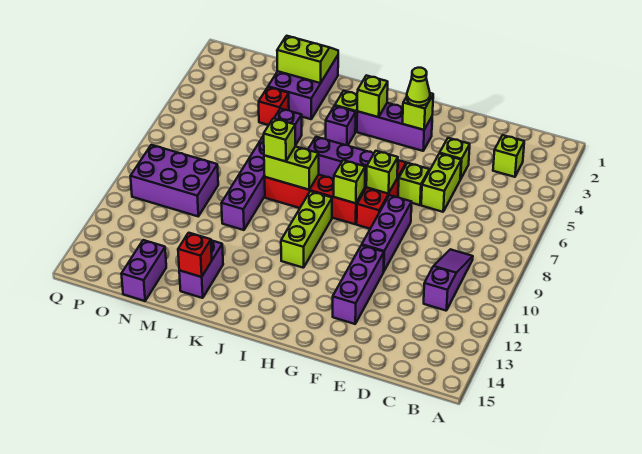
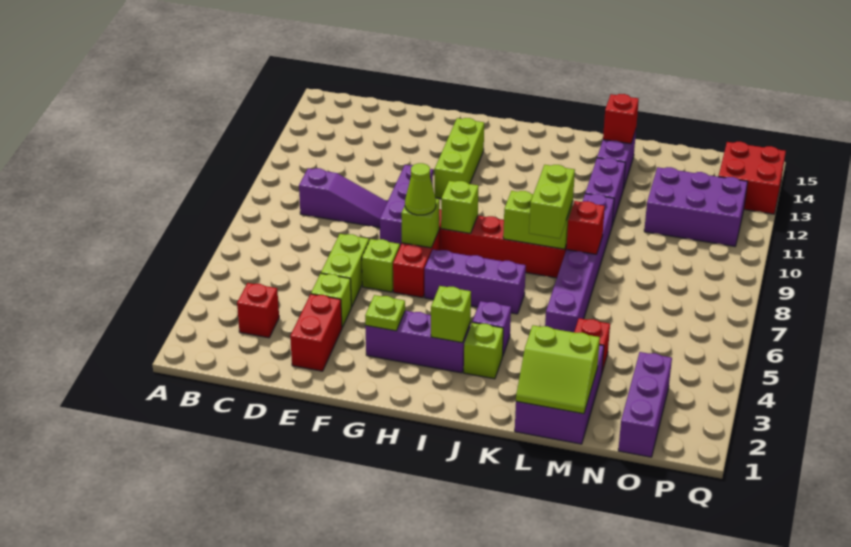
lime brick C3 level 1 -> red brick C3 level 1
purple slope C9:C11 level 1 top 11 -> purple slope C9:E9 level 1 top C
none -> red brick E2:E3 level 1
purple brick F11:F13 level 1 -> purple brick O1:O3 level 1
lime brick G3 level 2 -> lime plate G3 level 2
lime cone G3 level 3 -> lime cone G7 level 3
lime brick I9:I11 level 1 -> lime brick G11:G13 level 1
lime brick K8 level 3 -> lime brick K7:K8 level 3
none -> red brick L8 level 2
purple brick N9:P10 level 1 -> purple brick N11:P12 level 1
purple brick N14:N15 level 1 -> purple brick L11:L12 level 1
none -> red brick P13:Q14 level 1

